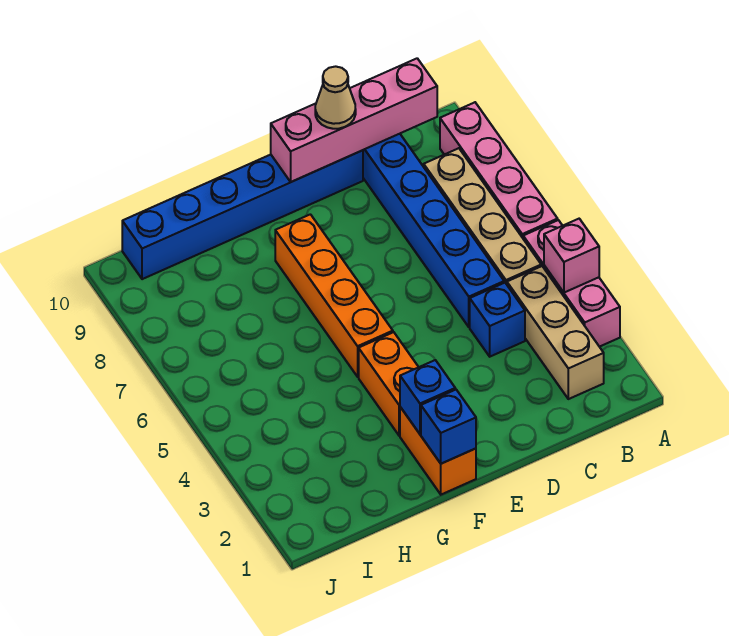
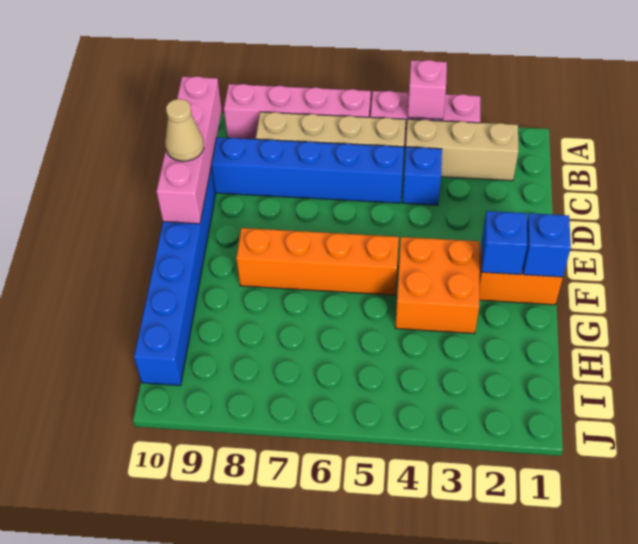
orange brick F3:F4 level 1 -> orange brick F3:G4 level 1

